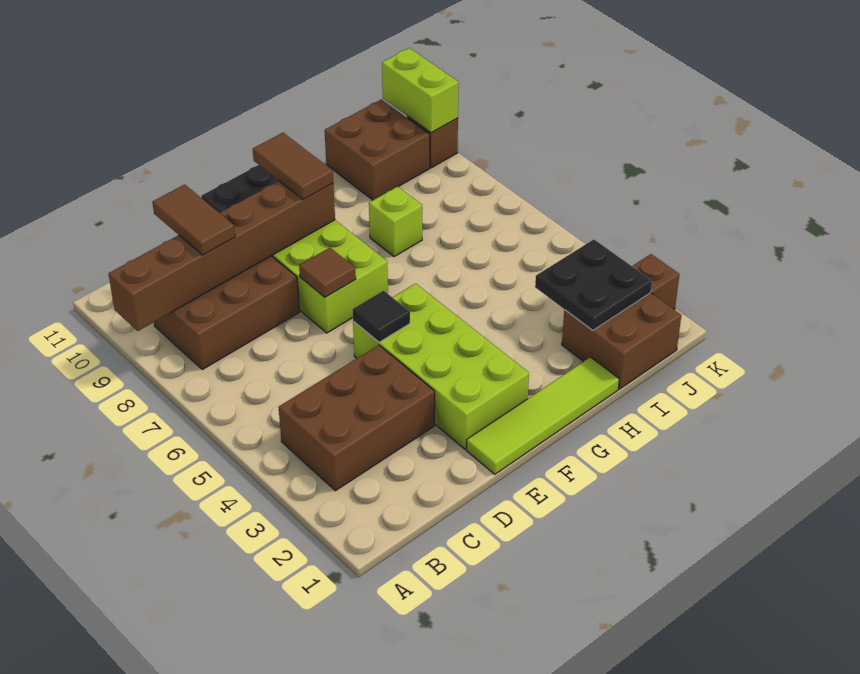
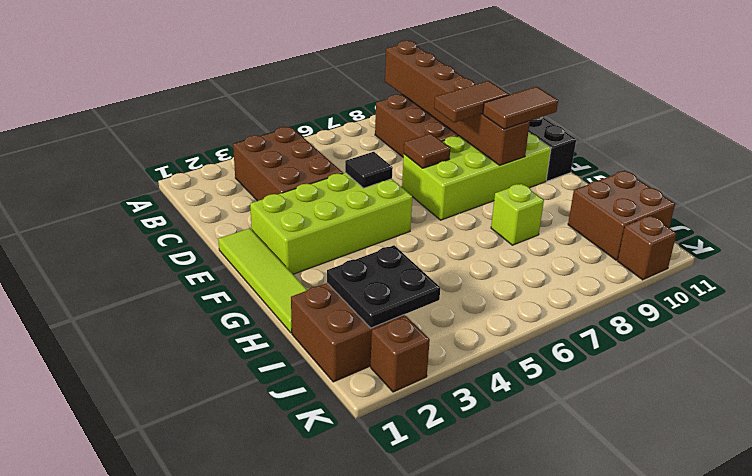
brown tile C9:C10 level 3 -> brown tile E8:E9 level 3
lime brick K10:K11 level 2 -> none

